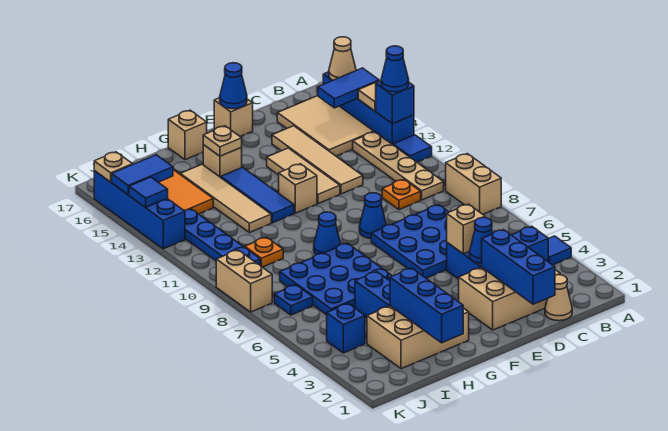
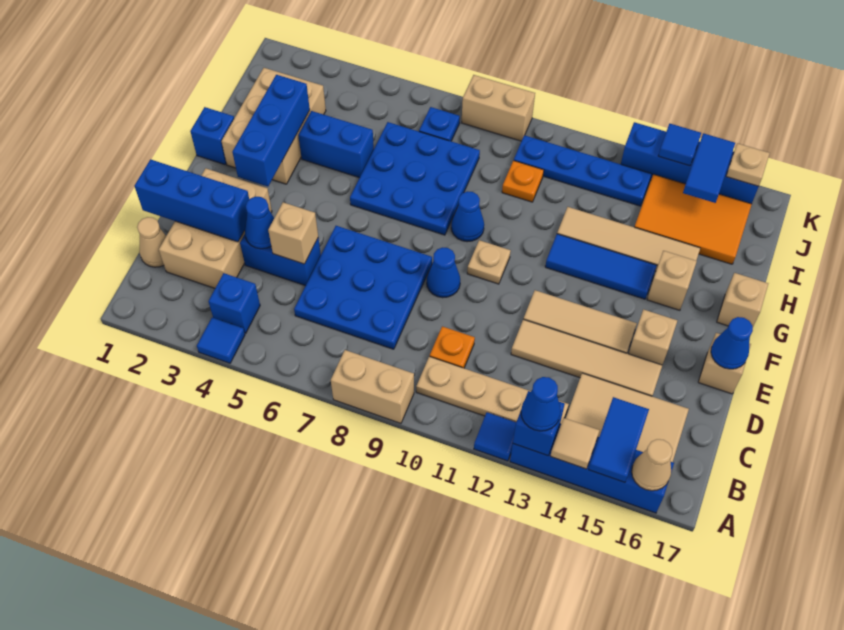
tan brick F12 level 1 -> tan brick E15 level 1
tan plate G15 level 2 -> tan plate F10 level 1
blue brick H1:H3 level 2 -> blue brick F3:H3 level 2
blue brick J4 level 1 -> blue brick G1 level 1

